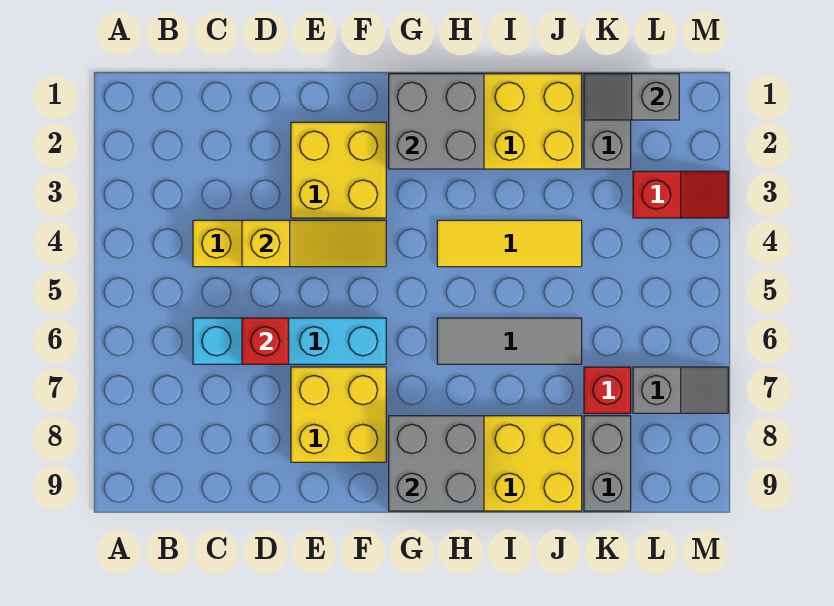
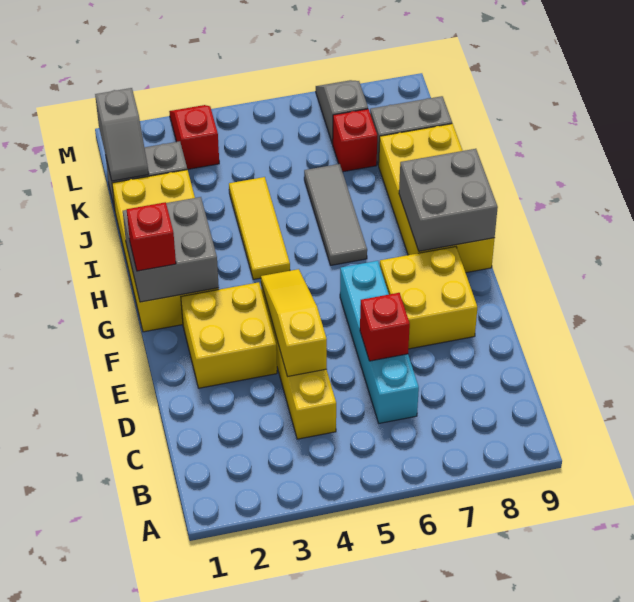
none -> red brick G1 level 3

